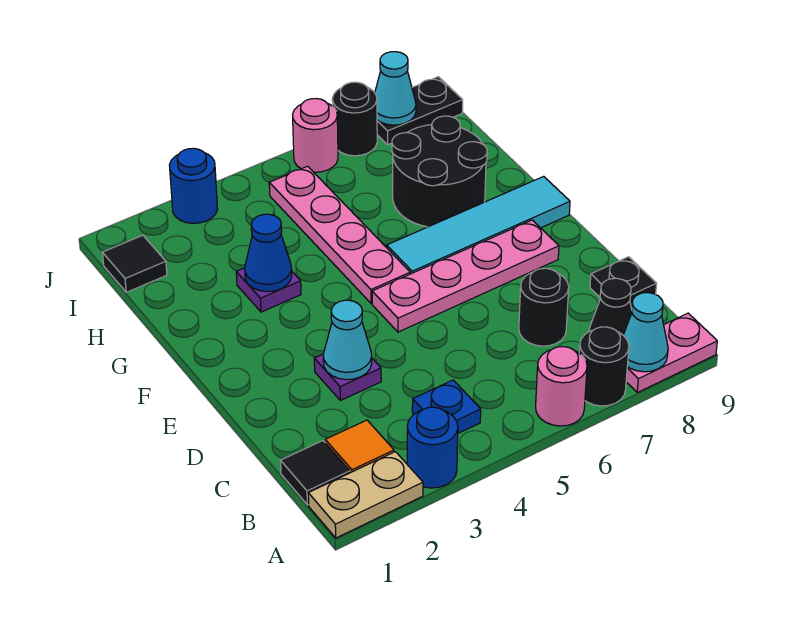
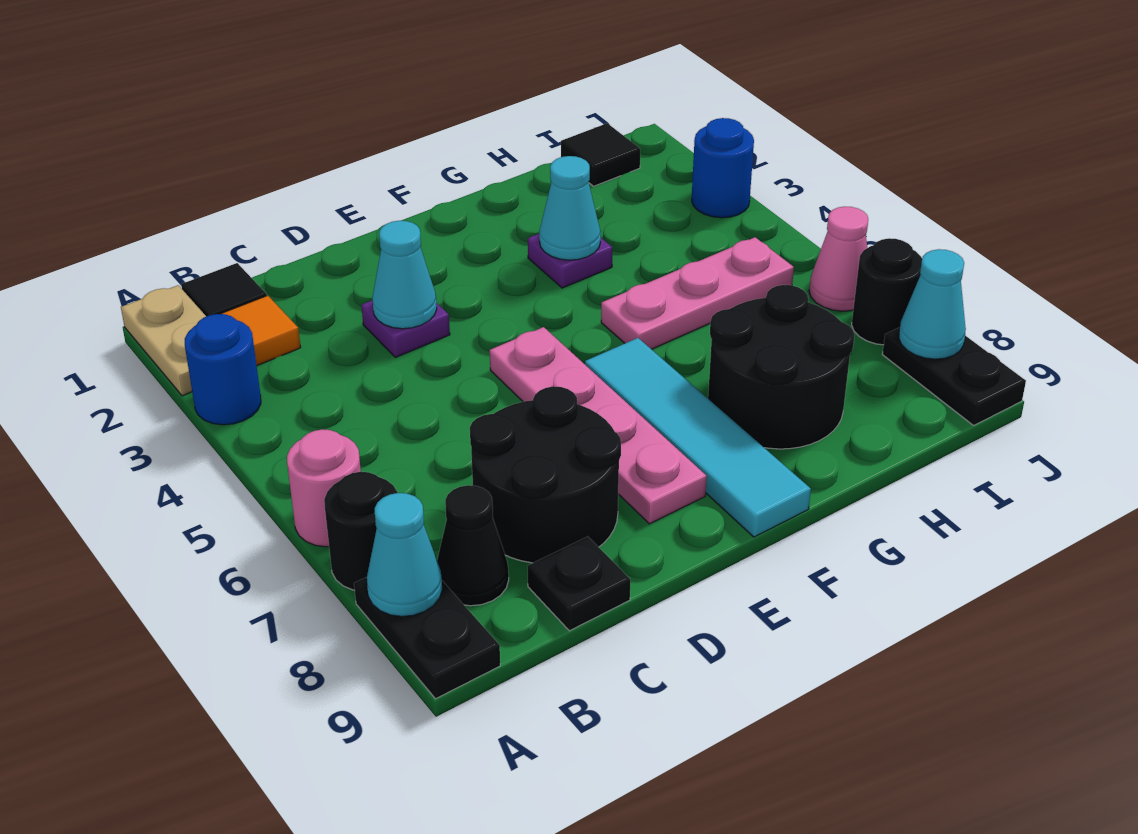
pink plate A8:A9 level 1 -> black plate A8:A9 level 1
blue plate B4 level 1 -> none
black round brick C7 level 1 -> black round brick C7:D8 level 1
pink plate F5:I5 level 1 -> pink plate G5:I5 level 1
blue cone G3 level 2 -> cyan cone G3 level 2
pink round brick J6 level 1 -> pink cone J6 level 1

